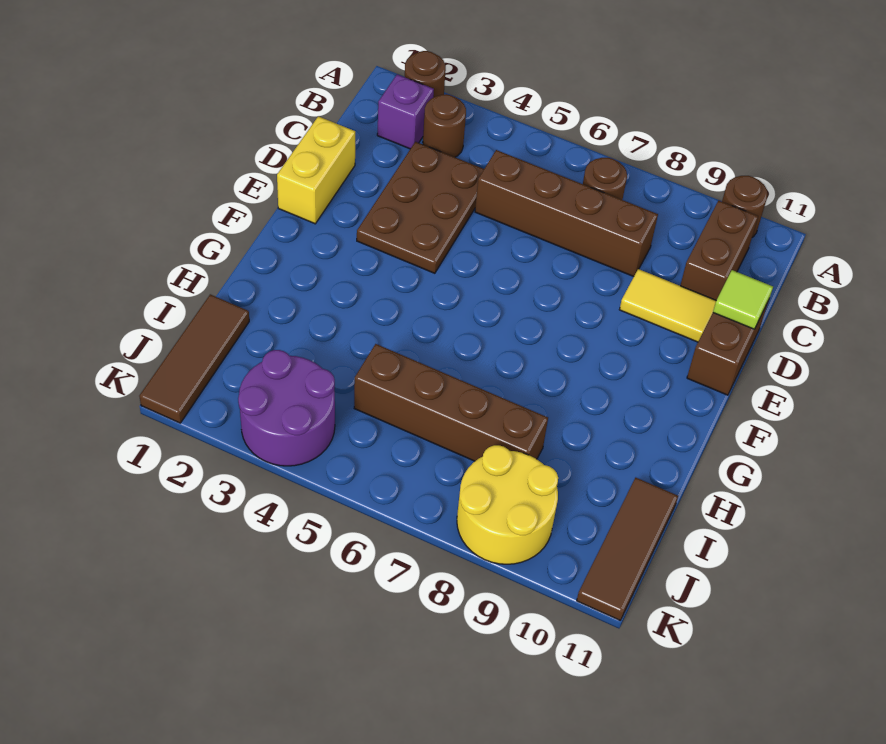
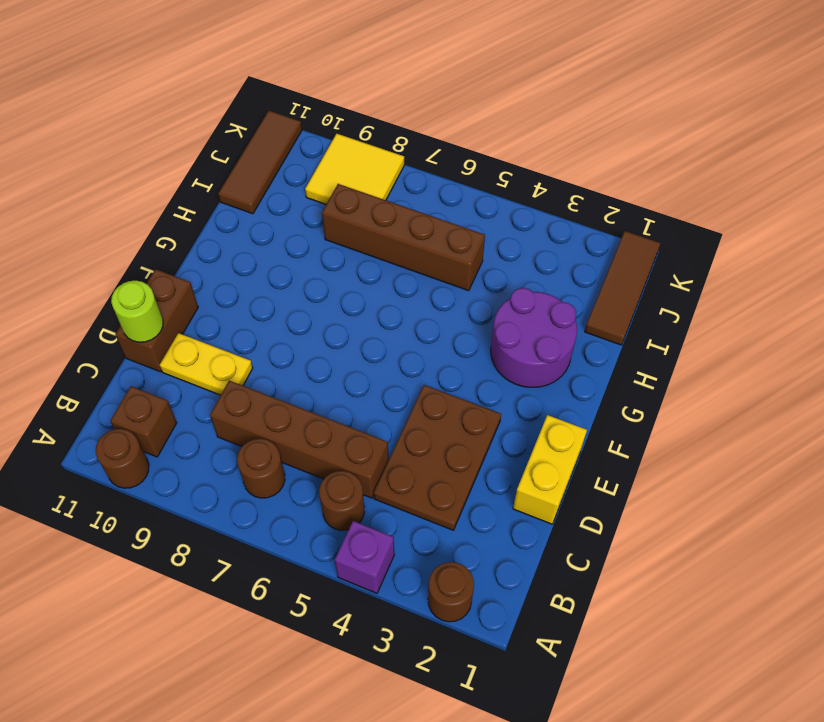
purple brick B2 level 1 -> purple brick A4 level 1
brown round brick B3 level 1 -> brown round brick B5 level 1
brown brick B10:C10 level 1 -> brown brick B10 level 1
yellow tile D9:D10 level 1 -> yellow plate D9:D10 level 1
lime tile D11 level 2 -> lime round brick D11 level 2
purple round brick J3:K4 level 1 -> purple round brick G2:H3 level 1
yellow round brick J8:K9 level 1 -> yellow tile J8:K9 level 1

